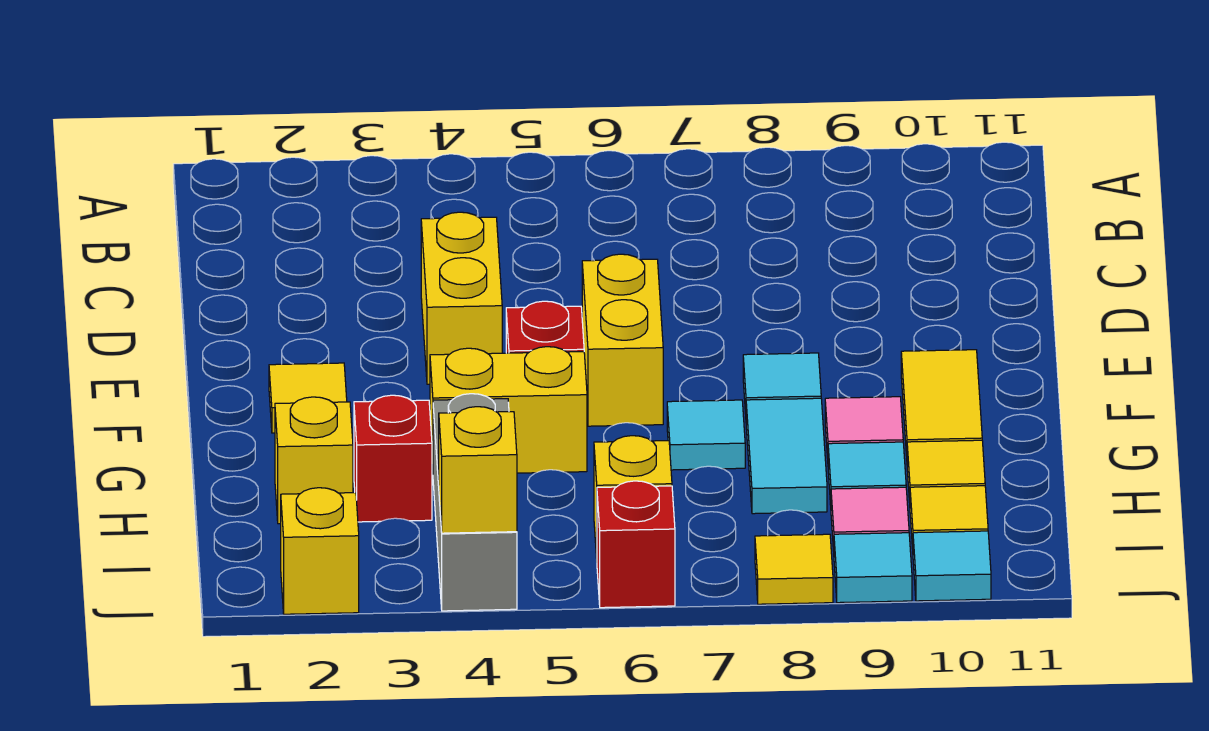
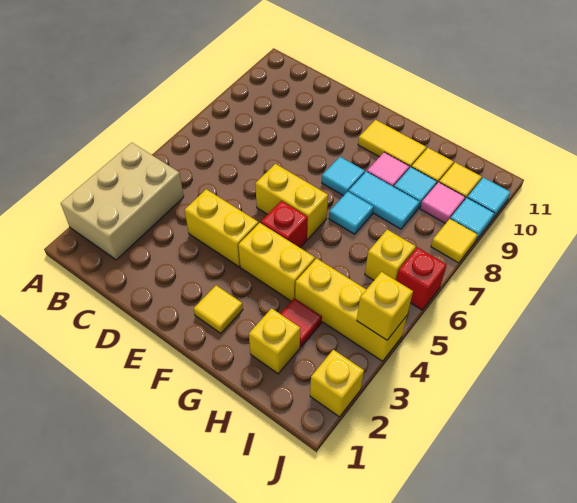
none -> tan brick A2:B4 level 1
yellow brick G4:G5 level 1 -> yellow brick F4:G4 level 1
red brick H3 level 1 -> red tile H3 level 1
grey brick H4:J4 level 1 -> yellow brick H4:J4 level 1

